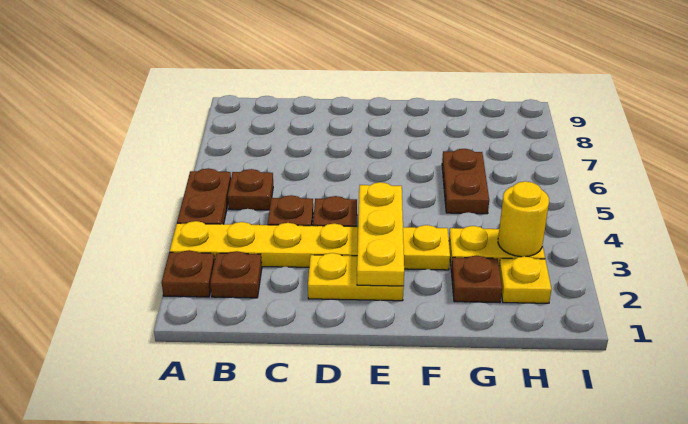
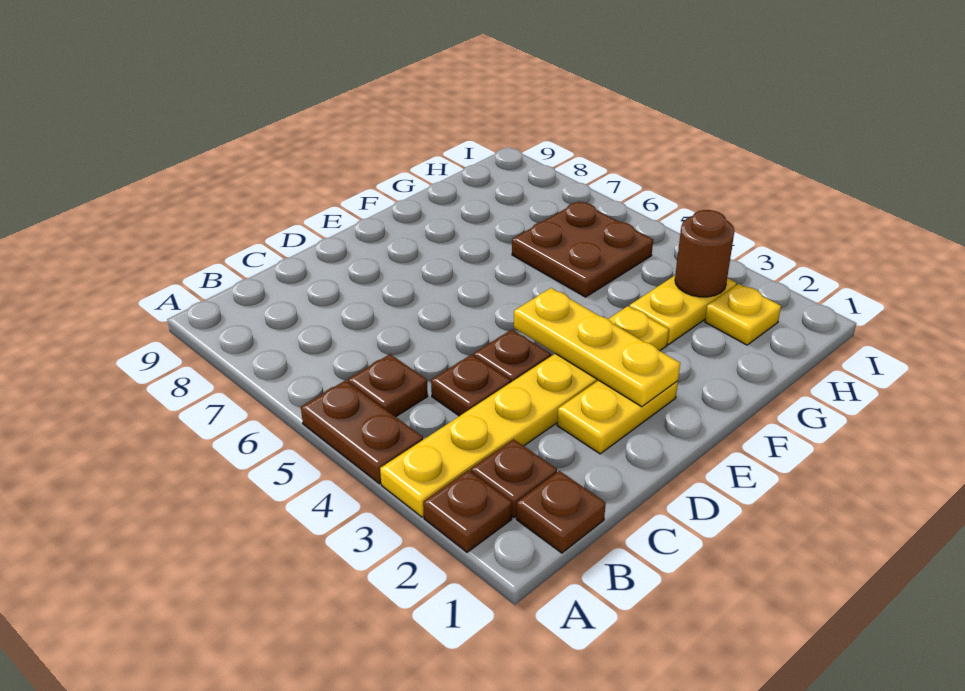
brown plate G2 level 1 -> brown plate B1 level 1
brown plate G5:G6 level 1 -> brown plate G5:H6 level 1
yellow round brick H3 level 2 -> brown round brick H3 level 2

